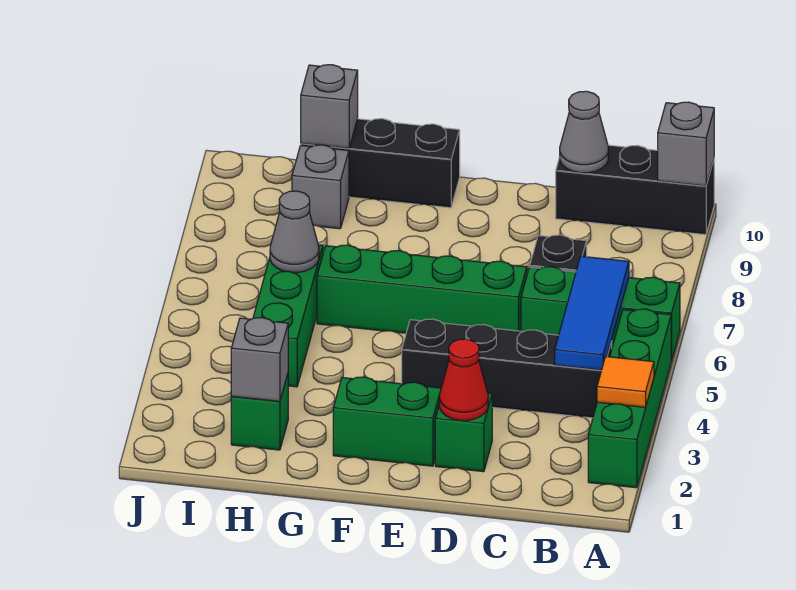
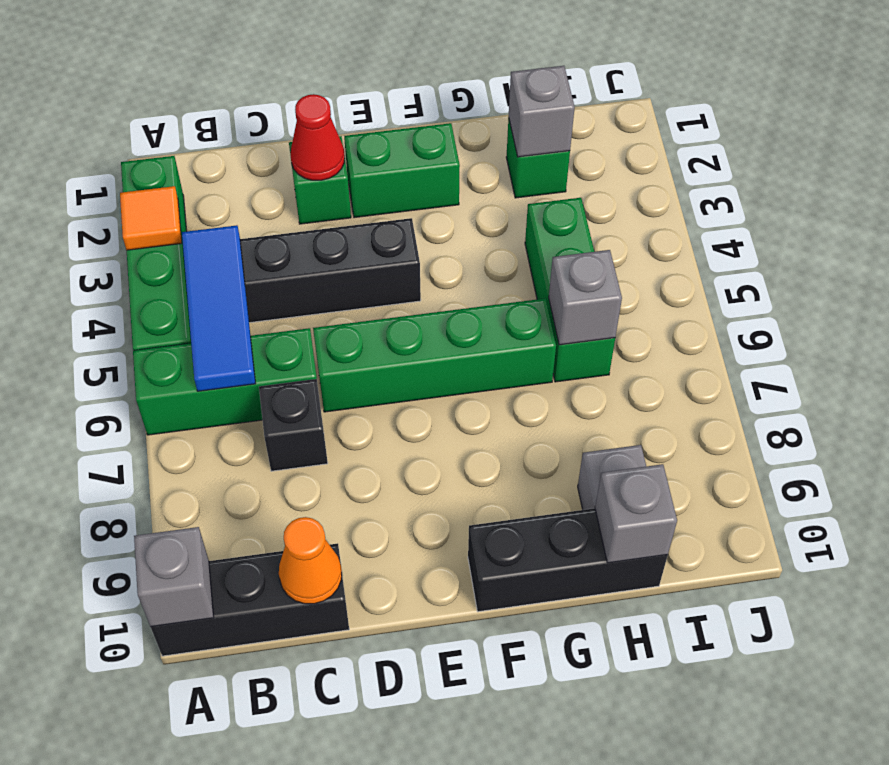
grey cone C10 level 2 -> orange cone C10 level 2
grey cone H6 level 2 -> grey brick H6 level 2

